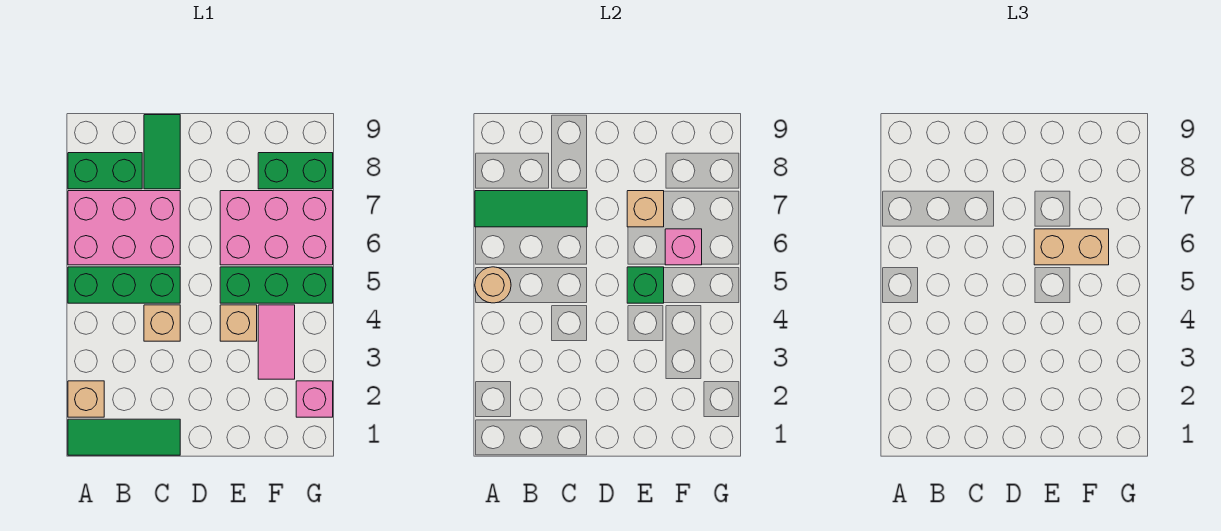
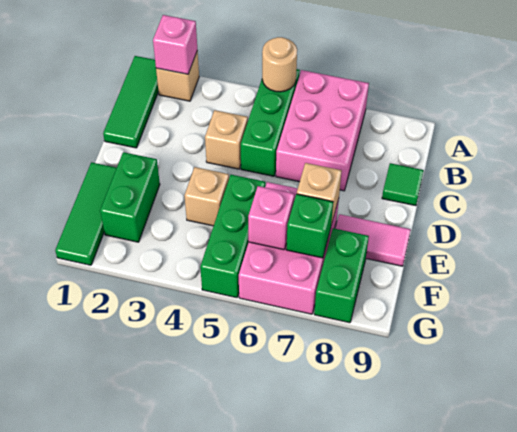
green tile A7:C7 level 2 -> green tile E1:G1 level 1
green brick A8:B8 level 1 -> green brick E2:F2 level 1
green tile C8:C9 level 1 -> green tile C9 level 1
green brick E5 level 2 -> green brick F7 level 2
tan brick E6:F6 level 3 -> none
pink tile F3:F4 level 1 -> pink tile E8:E9 level 1
pink brick G2 level 1 -> pink brick A2 level 2

